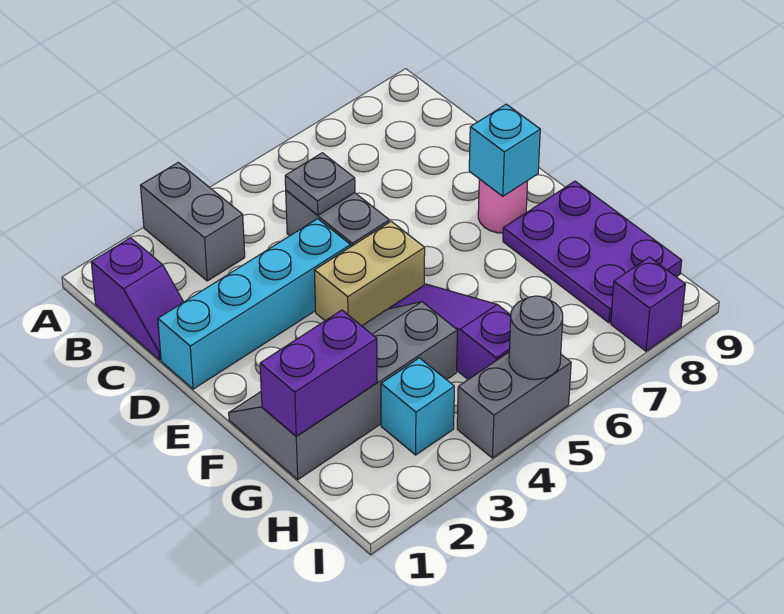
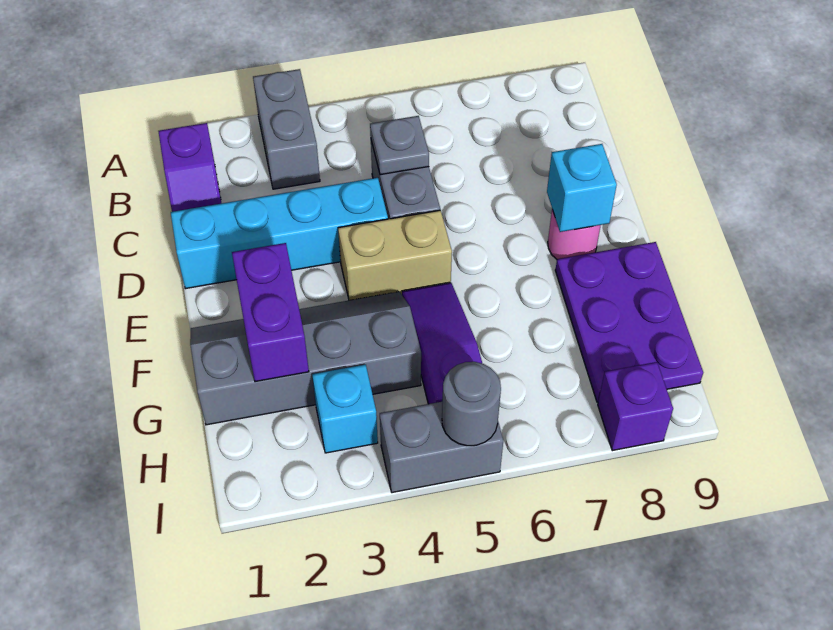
purple brick G1:G2 level 2 -> purple brick F2:G2 level 2

